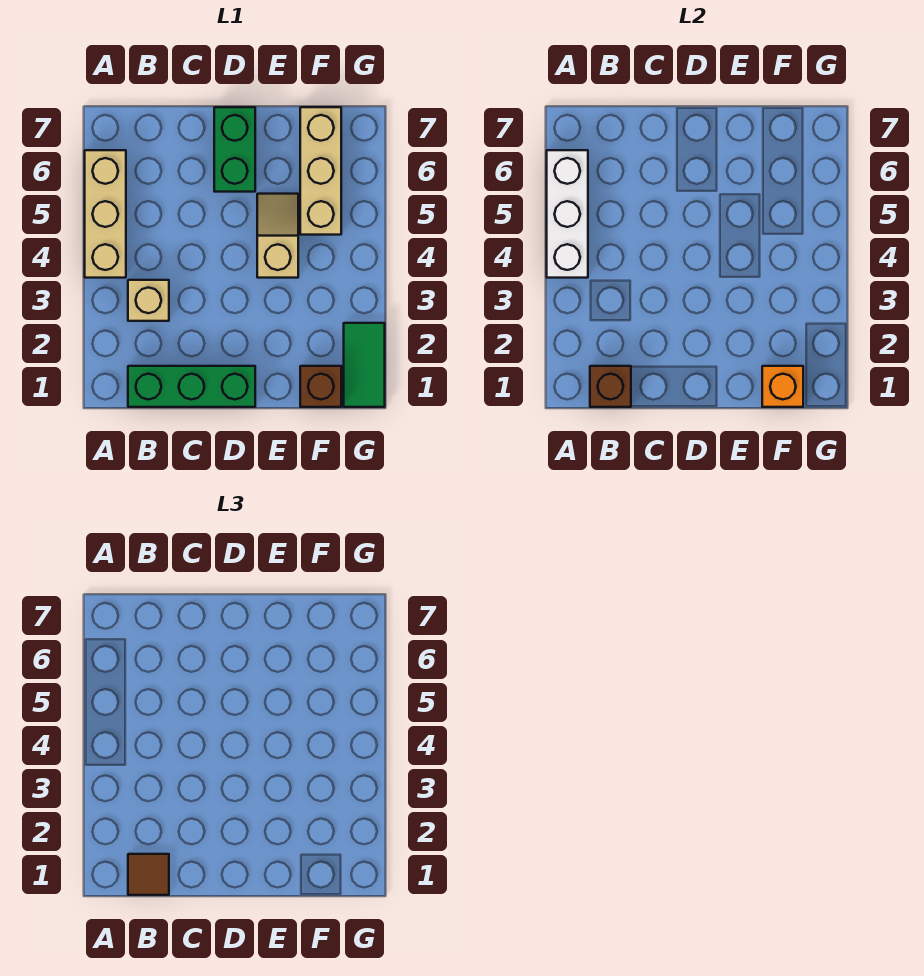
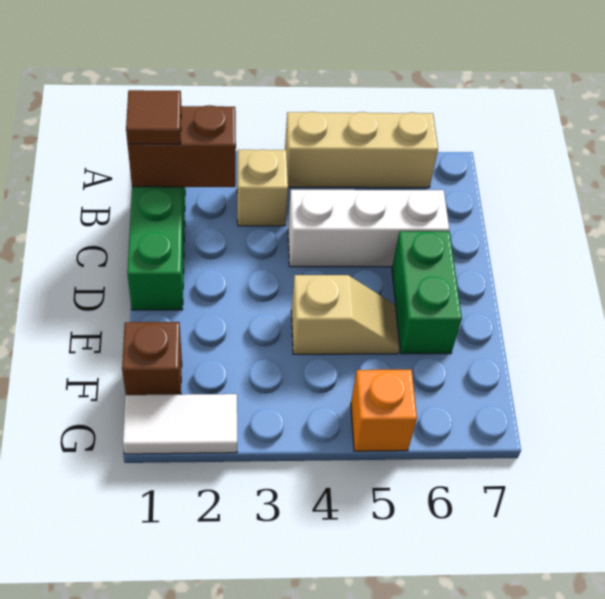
white brick A4:A6 level 2 -> white brick C4:C6 level 1
brown brick B1 level 2 -> brown brick B1:B2 level 2
green brick D6:D7 level 1 -> green brick D6:E6 level 1
orange brick F1 level 2 -> orange brick G5 level 1
tan brick F5:F7 level 1 -> none
green tile G1:G2 level 1 -> white tile G1:G2 level 1

